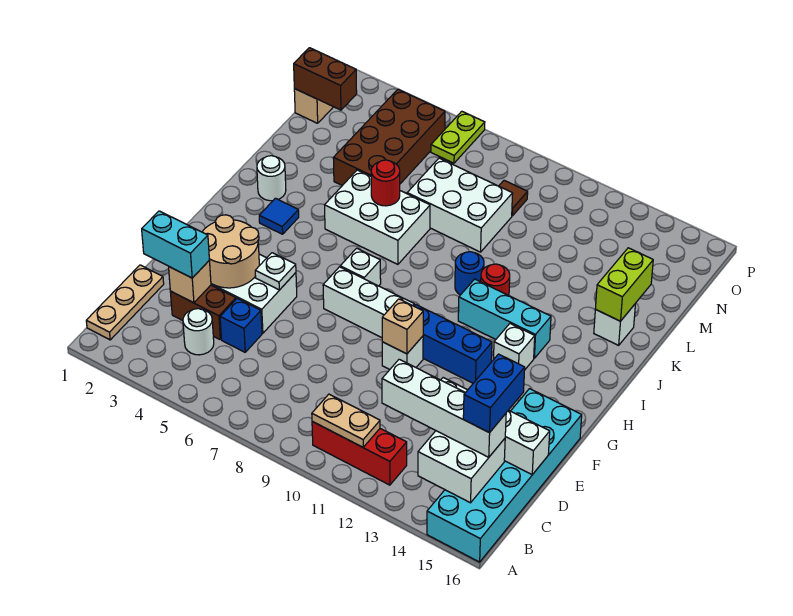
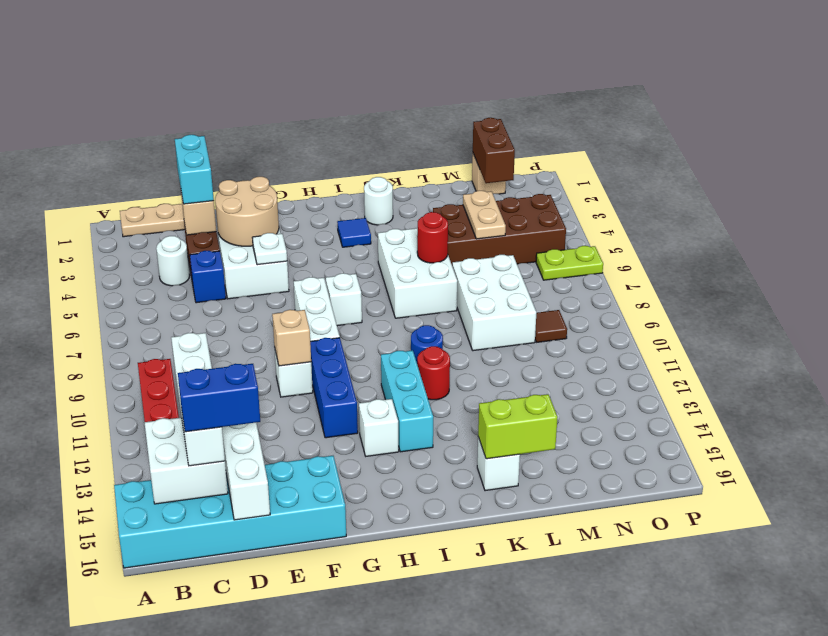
tan plate B10:B11 level 2 -> tan plate M4:M5 level 2

